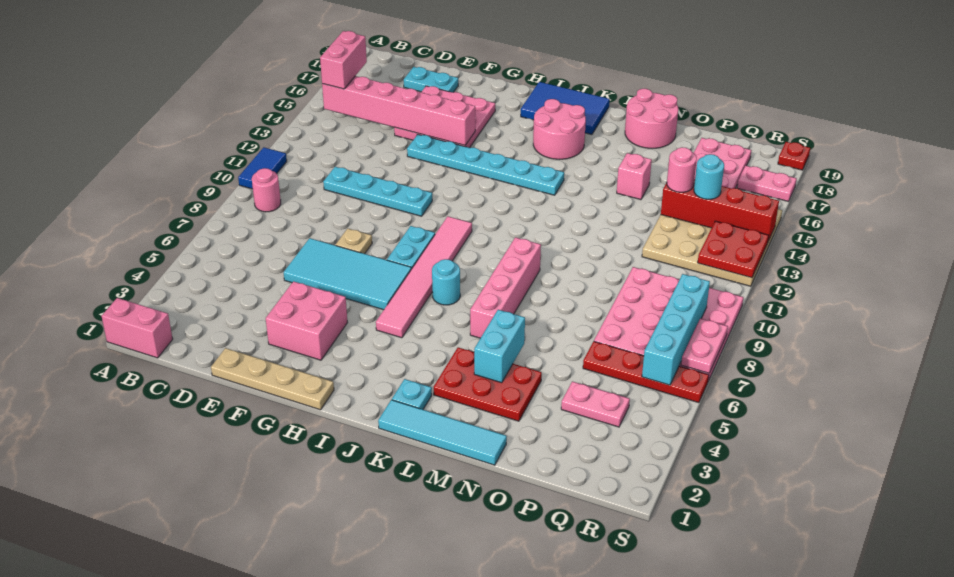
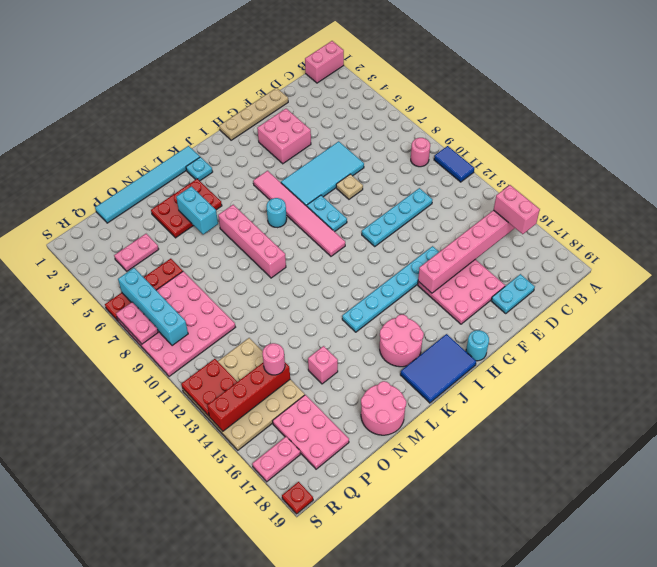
cyan tile K1:N1 level 1 -> cyan tile K1:P1 level 1
cyan round brick Q14 level 3 -> cyan round brick H19 level 1

